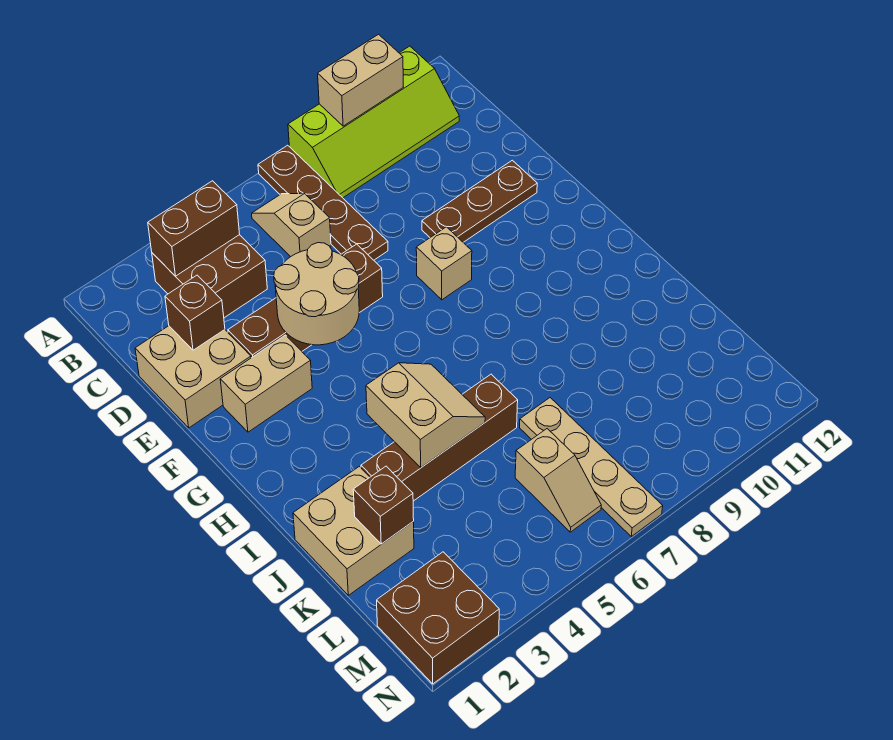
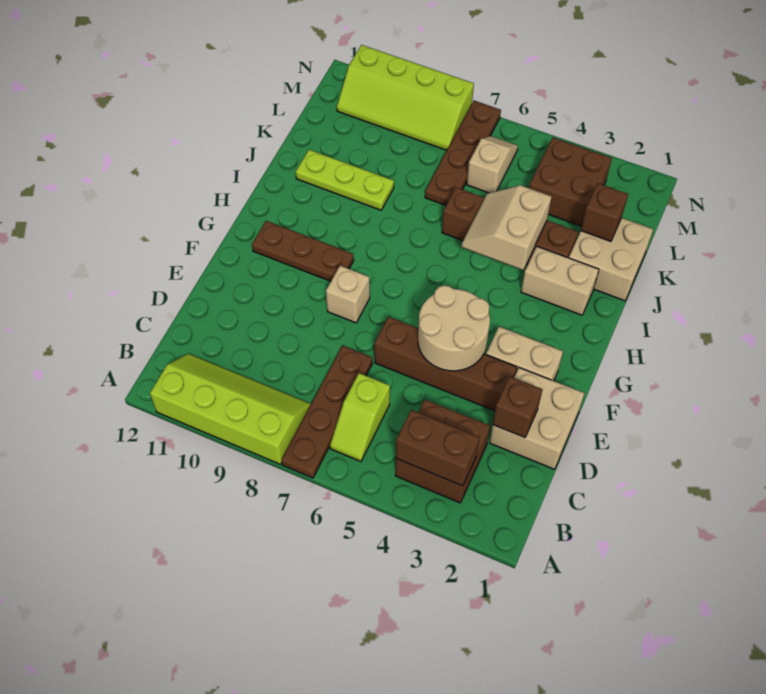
tan brick A9:A10 level 2 -> tan brick I2:I3 level 1
tan slope B6:C6 level 1 top C -> lime slope B6:C6 level 1 top C
brown plate E9:E11 level 1 -> brown plate G9:G11 level 1
none -> lime plate J9:J11 level 1
tan plate K7:N7 level 1 -> brown plate K7:N7 level 1
brown brick M1:N2 level 1 -> brown brick L3:M4 level 1
none -> lime slope M8:N11 level 1 top N

